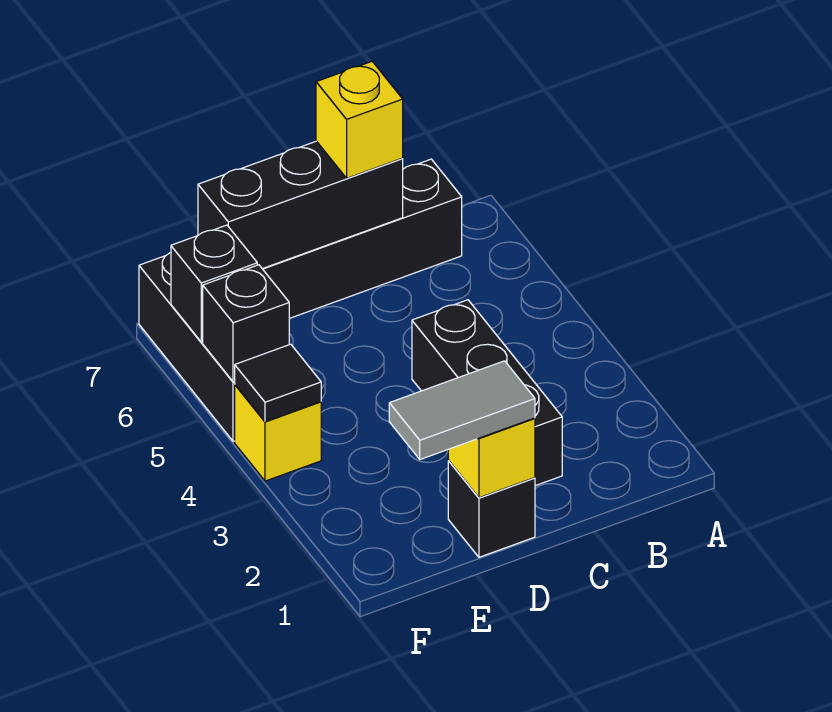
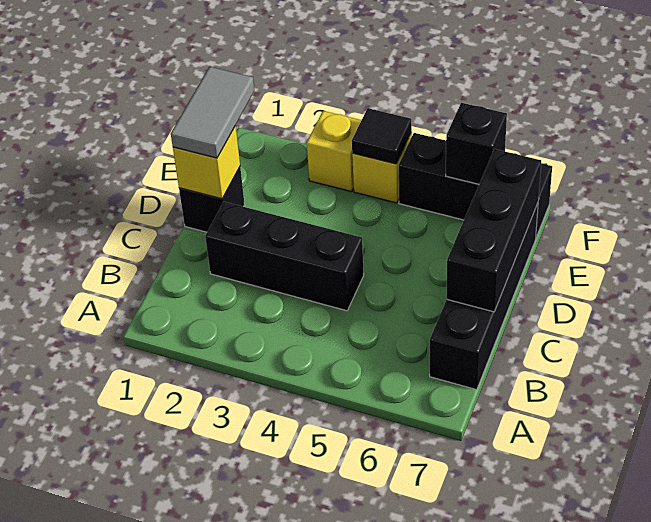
yellow brick C7 level 3 -> yellow brick F3 level 1
black brick F5 level 2 -> none

